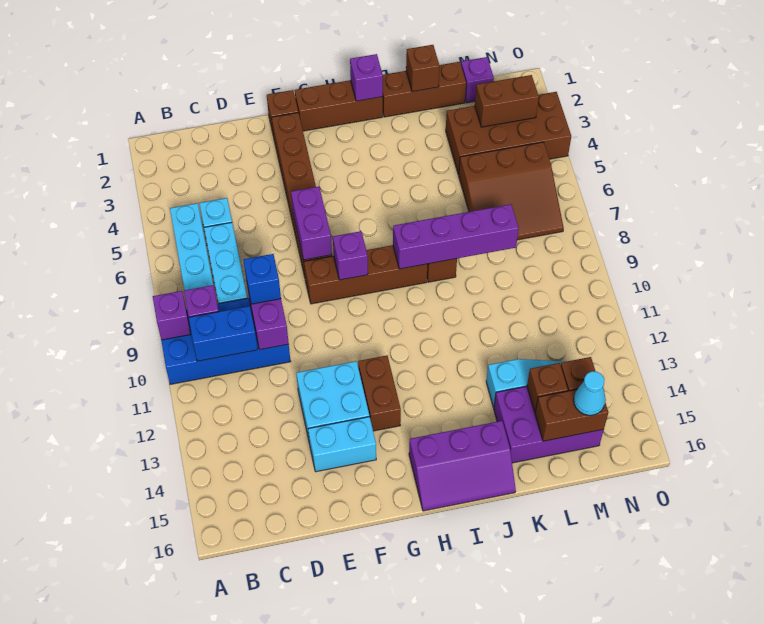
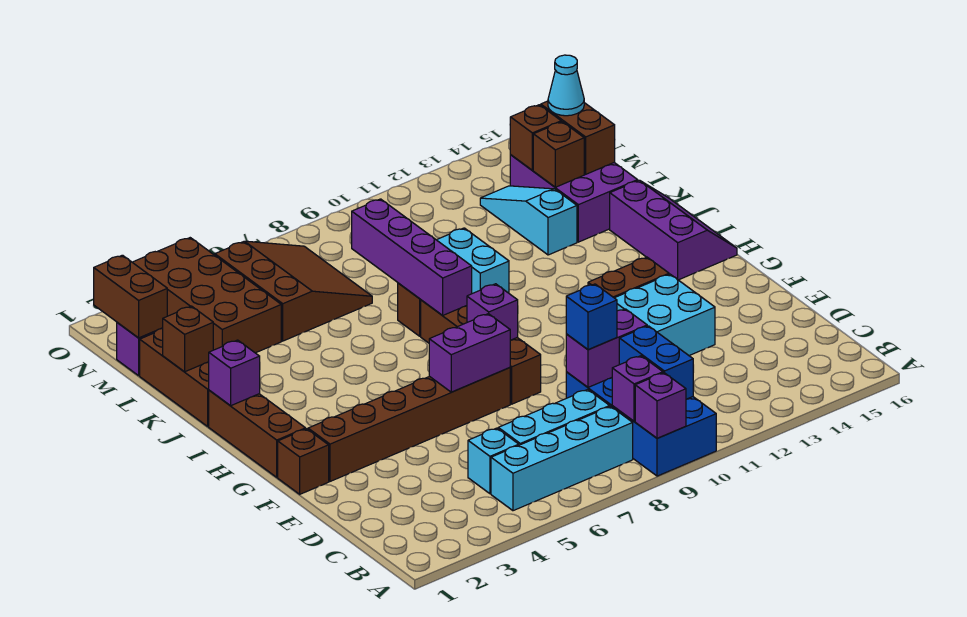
cyan brick E14:F14 level 1 -> cyan brick J10:K10 level 1
brown brick M3:N3 level 2 -> brown brick M1:N1 level 2

